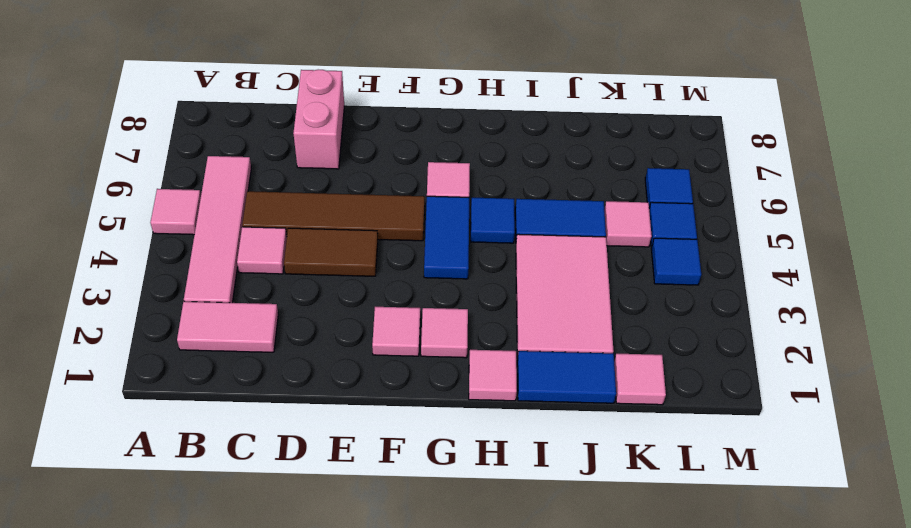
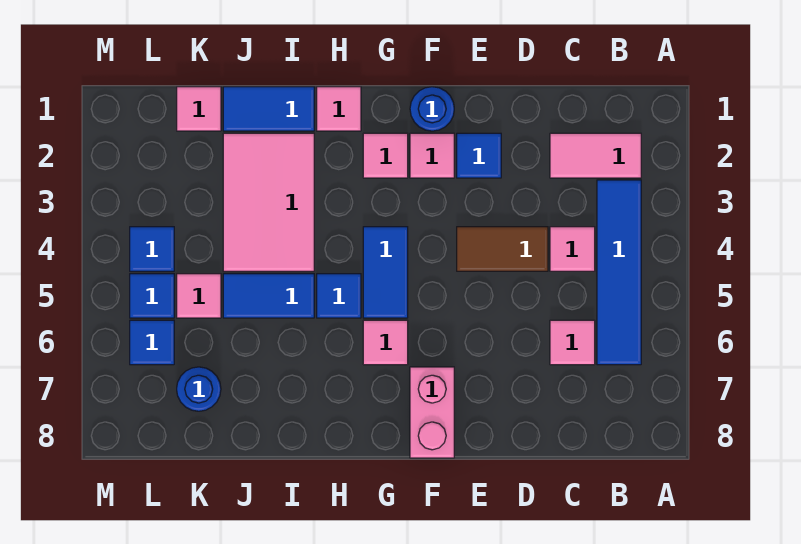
pink tile A5 level 1 -> pink tile C6 level 1
pink tile B3:B6 level 1 -> blue tile B3:B6 level 1
brown tile C5:F5 level 1 -> none
pink brick D7:D8 level 1 -> pink brick F7:F8 level 1
none -> blue tile E2 level 1
none -> blue round brick F1 level 1
none -> blue round brick K7 level 1

